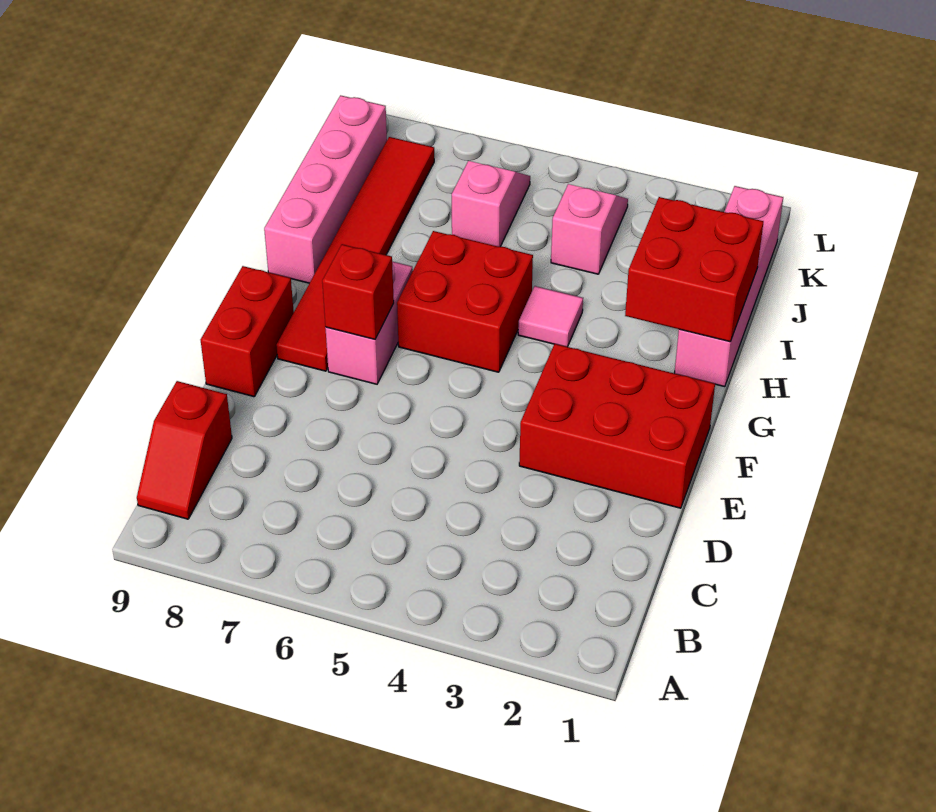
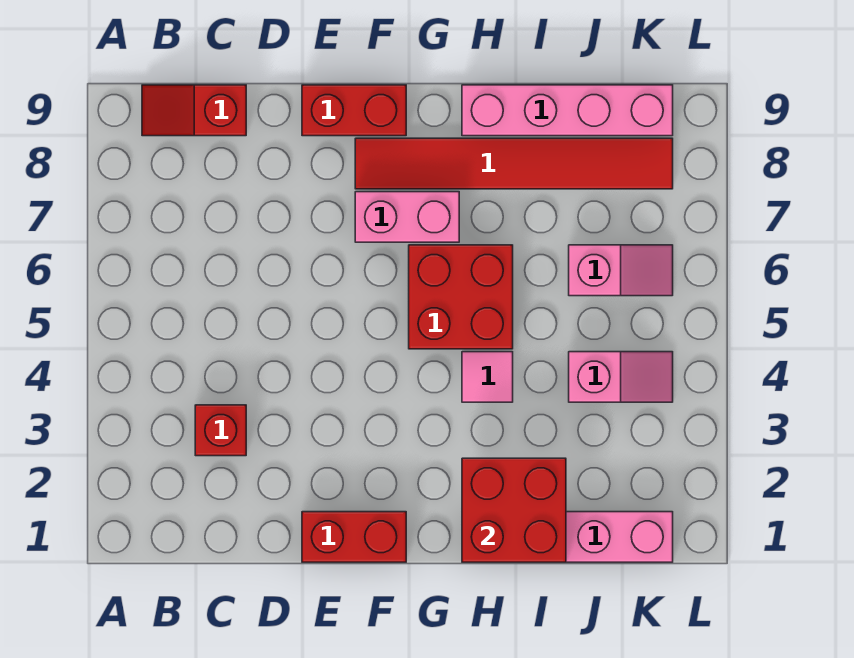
red brick E1:F3 level 1 -> red brick E1:F1 level 1
red brick F7 level 2 -> red brick C3 level 1

